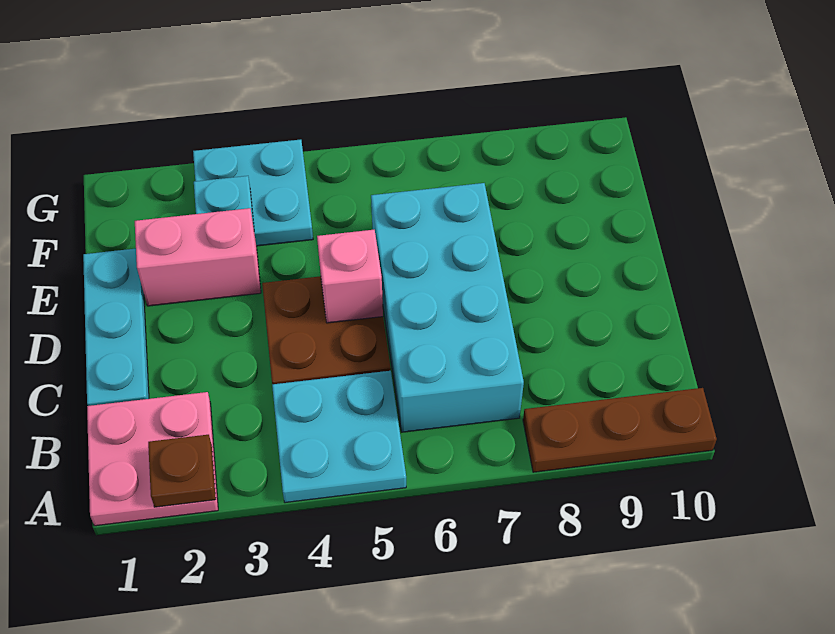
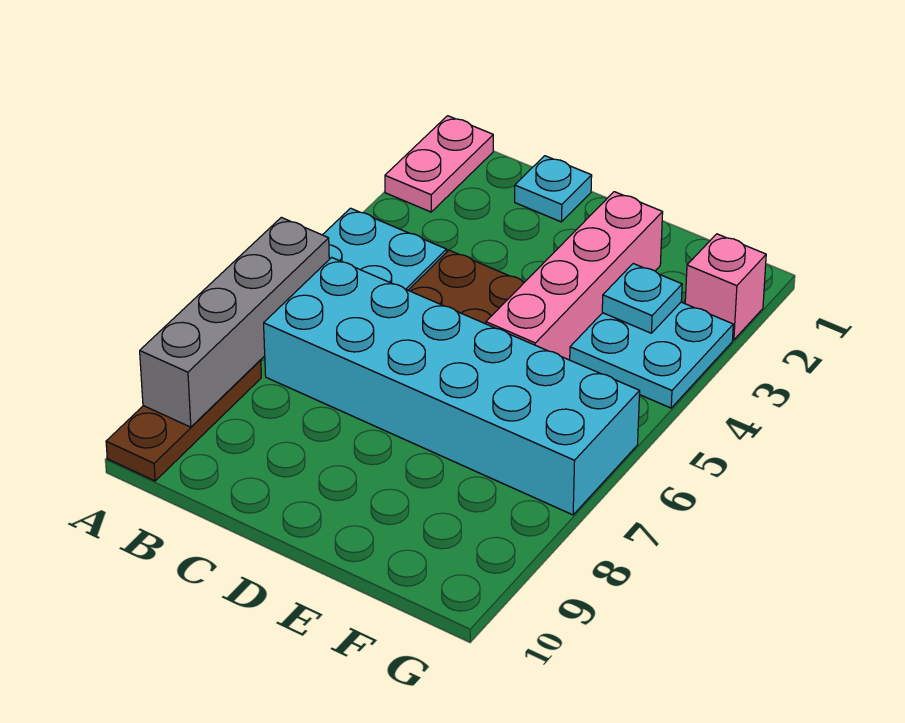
pink plate A1:B2 level 1 -> pink plate A1:A2 level 1
brown plate A2 level 2 -> none
none -> grey brick A6:A9 level 2
cyan brick B6:E7 level 1 -> cyan brick B6:G7 level 1
cyan plate C1:E1 level 1 -> cyan plate C1 level 1
pink brick D5 level 2 -> pink brick G2 level 1
pink brick E2:E3 level 1 -> pink brick E2:E5 level 1

